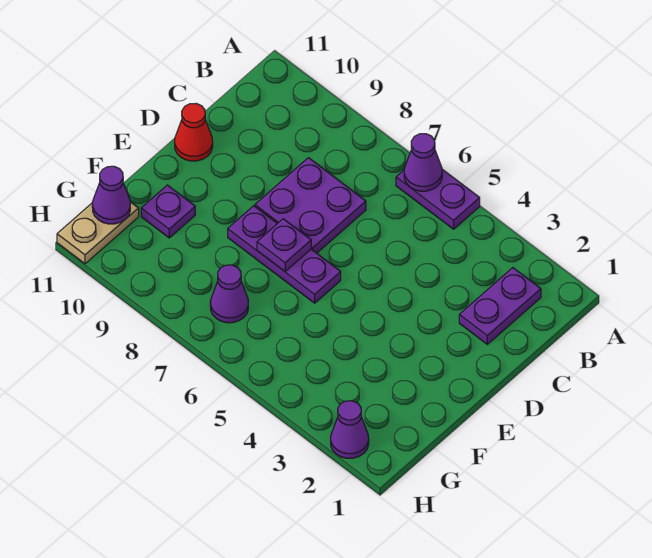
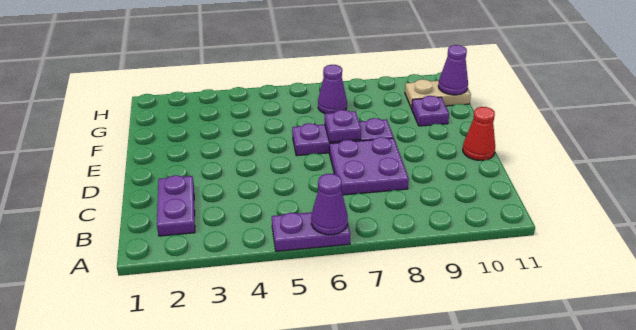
tan plate G11:H11 level 1 -> tan plate G10:G11 level 1
purple cone H2 level 1 -> none

